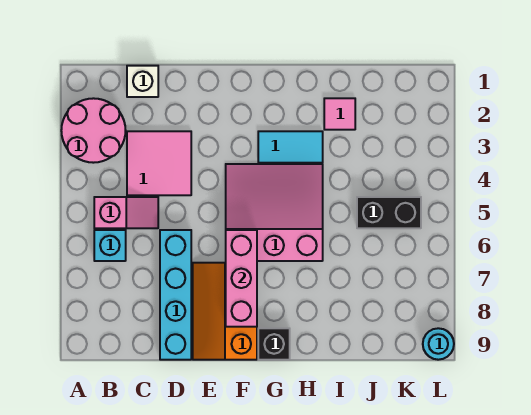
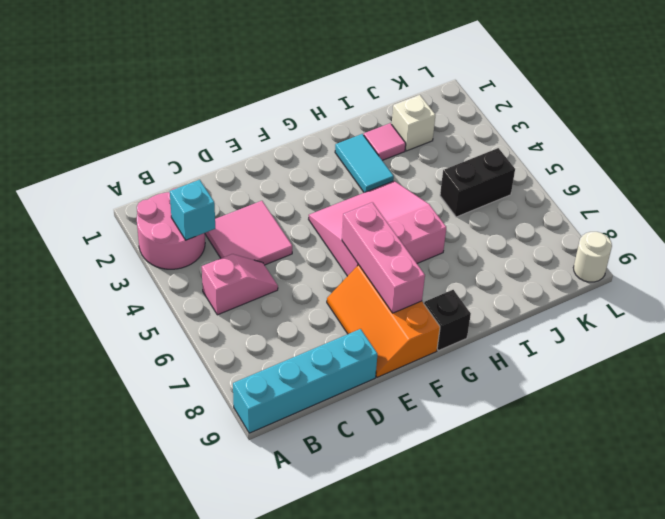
cyan brick B6 level 1 -> cyan brick B3 level 2
white brick C1 level 1 -> white brick J2 level 1
cyan brick D6:D9 level 1 -> cyan brick A9:D9 level 1
cyan tile G3:H3 level 1 -> cyan tile H2:H3 level 1
cyan round brick L9 level 1 -> white round brick L9 level 1

